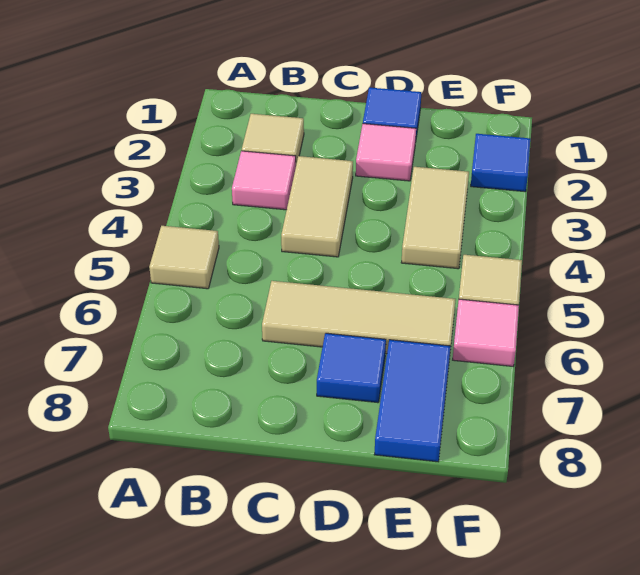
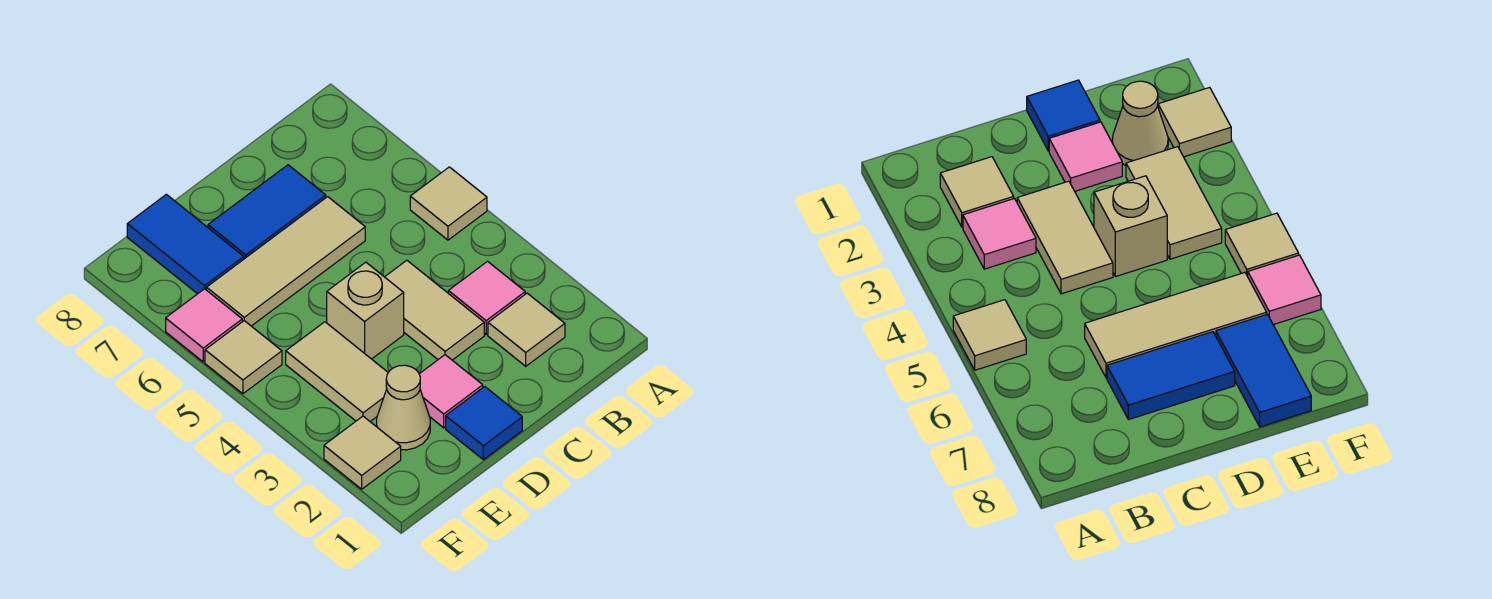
none -> tan brick D4 level 1
blue tile D7 level 1 -> blue tile C7:D7 level 1
none -> tan cone E2 level 1
blue tile F2 level 1 -> tan tile F2 level 1

